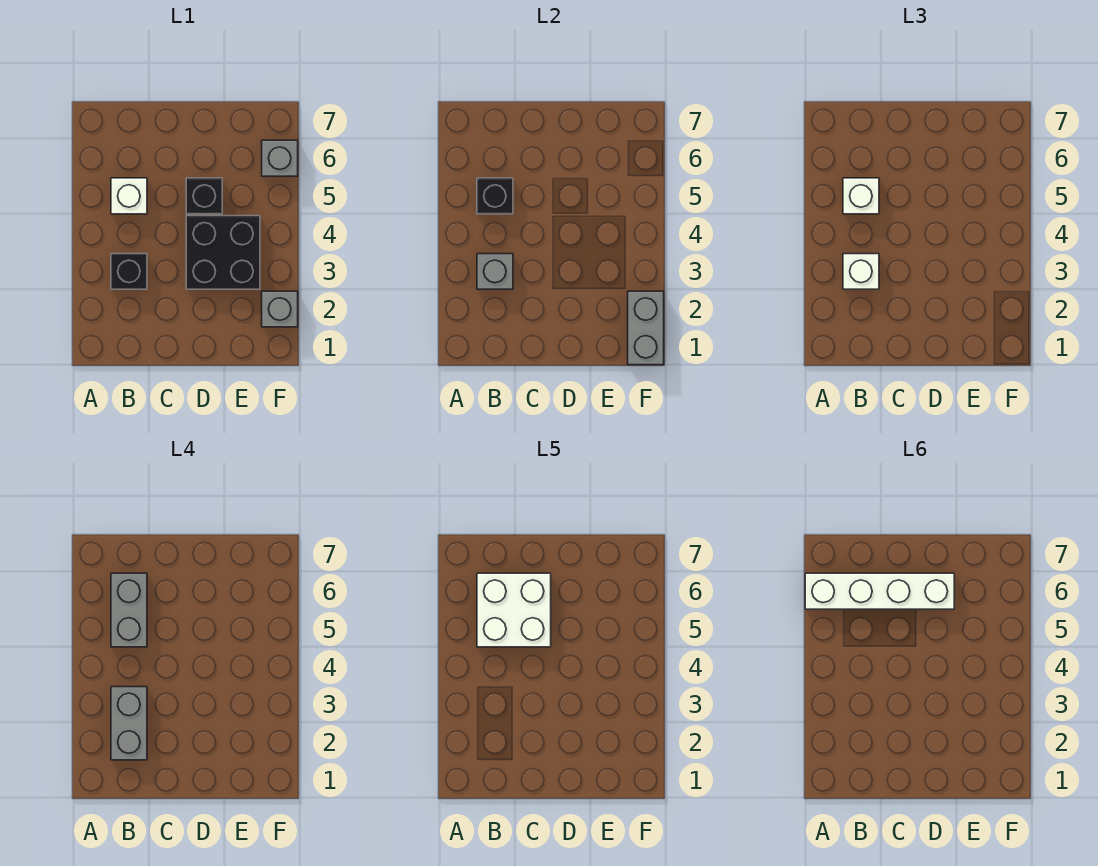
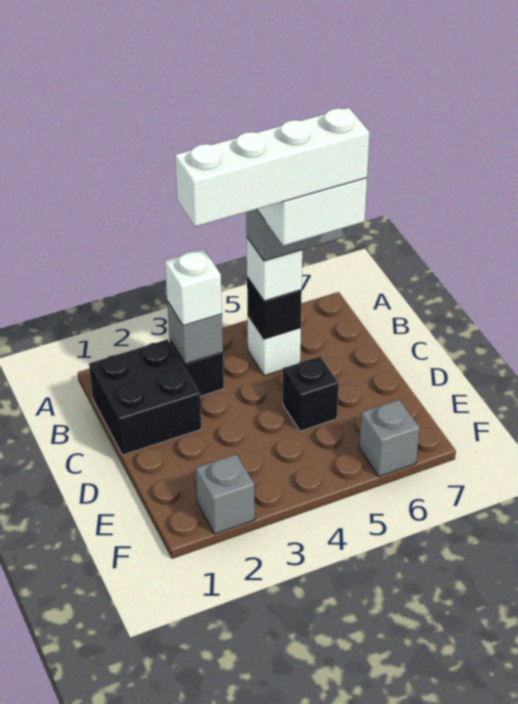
white brick A6:D6 level 6 -> white brick C3:C6 level 6
grey brick B2:B3 level 4 -> none
black brick D3:E4 level 1 -> black brick B1:C2 level 1
grey brick F1:F2 level 2 -> none

